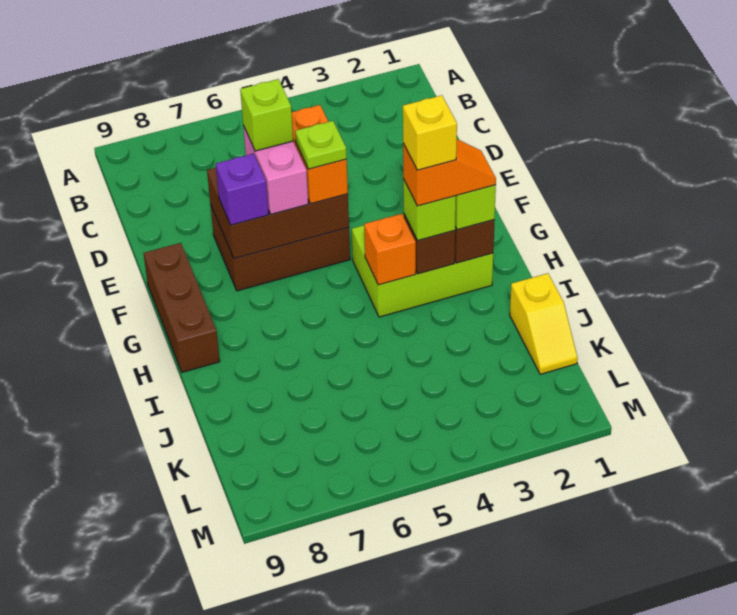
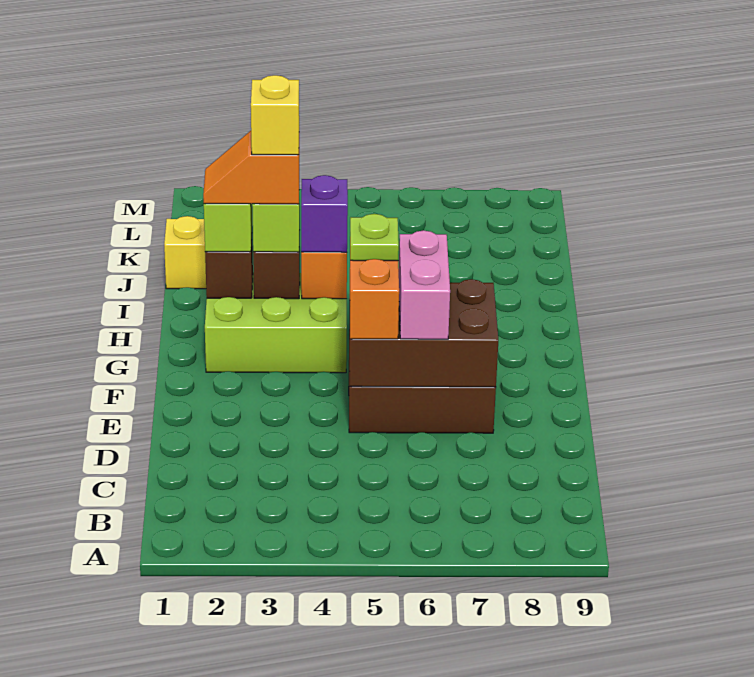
lime brick E6 level 4 -> none
purple brick F7 level 3 -> purple brick H4 level 3
brown brick F9:H9 level 1 -> none

